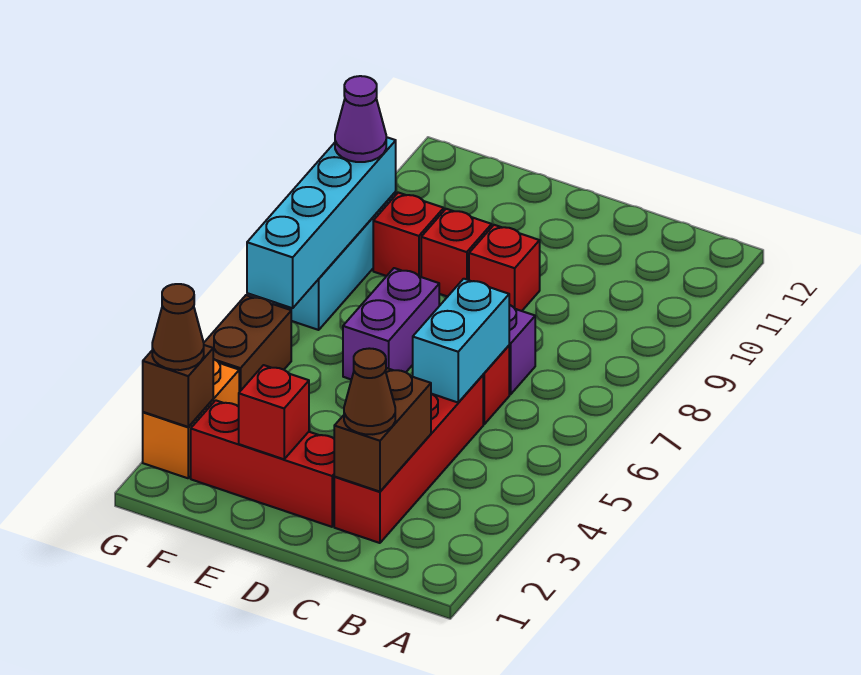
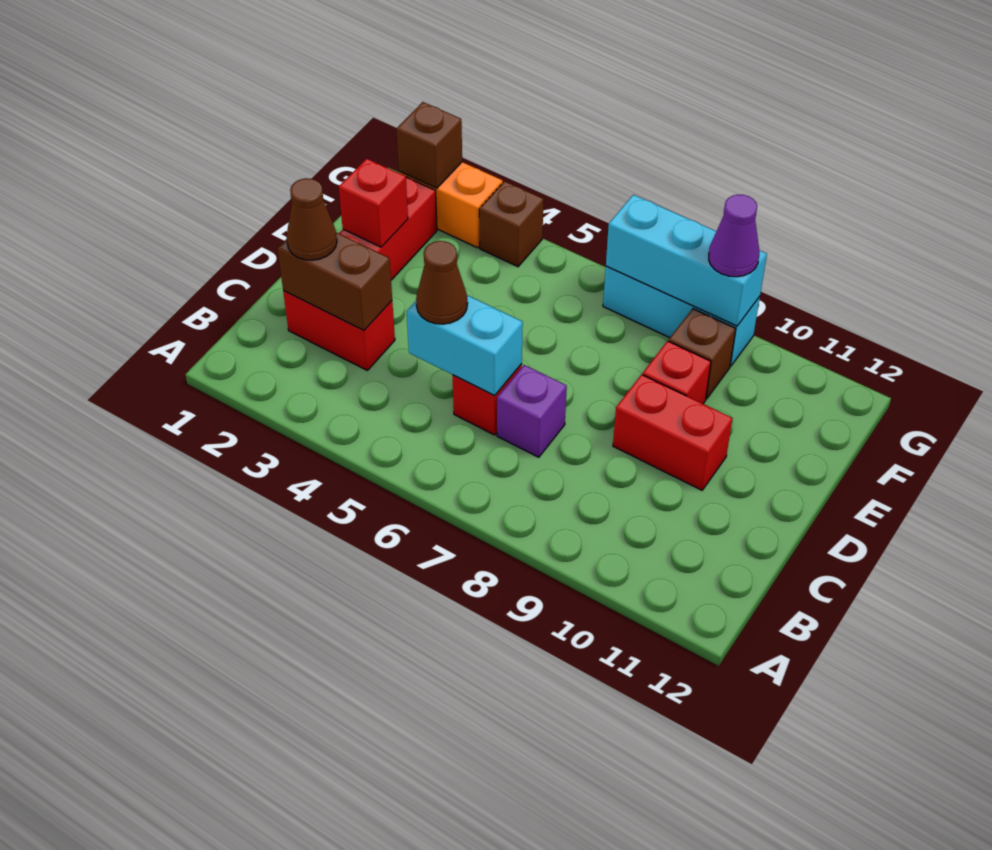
red brick C2:C5 level 1 -> red brick C2:C3 level 1
red brick D9 level 1 -> red brick D9:D10 level 1
purple brick E6:E7 level 1 -> none
red brick F9 level 1 -> brown brick F9 level 1
brown cone G2 level 3 -> brown cone C5 level 3
brown brick G4:G5 level 1 -> brown brick G4 level 1
cyan brick G6:G9 level 2 -> cyan brick G7:G9 level 2

